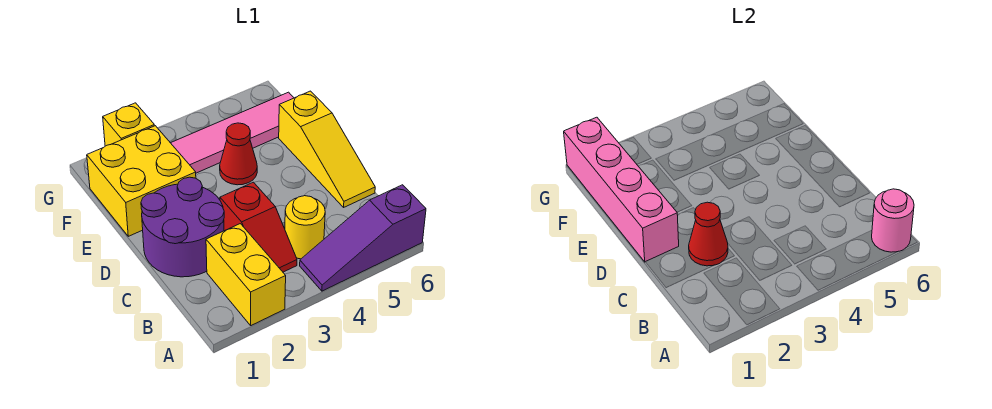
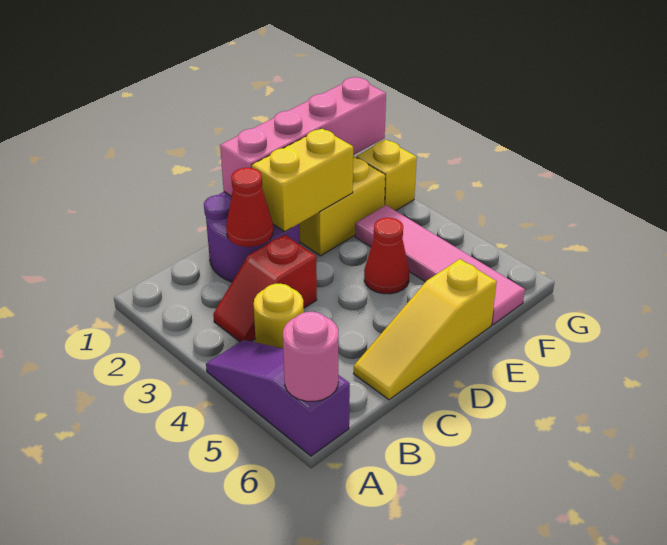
yellow brick A2:B2 level 1 -> yellow brick D2:E2 level 2

